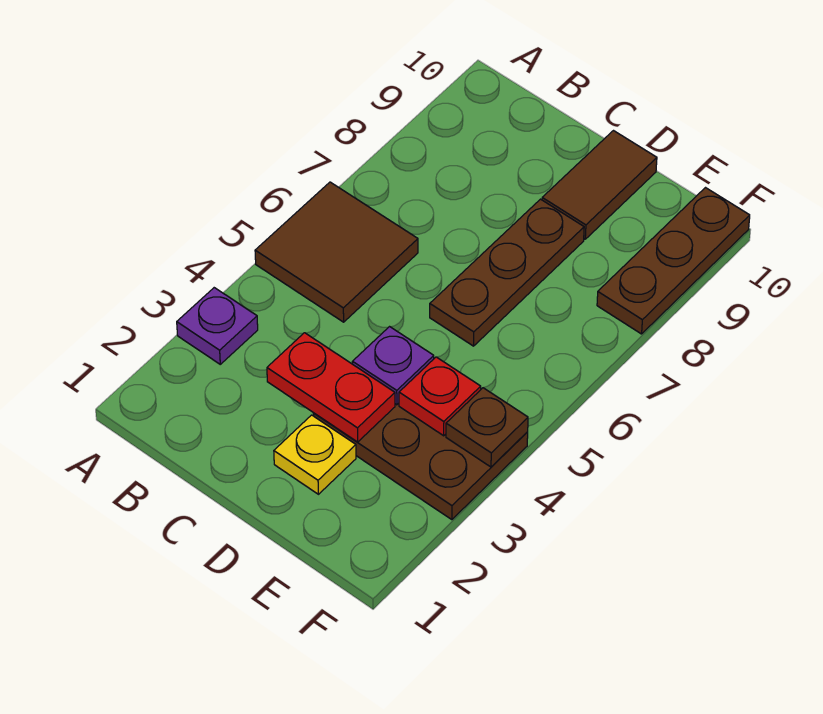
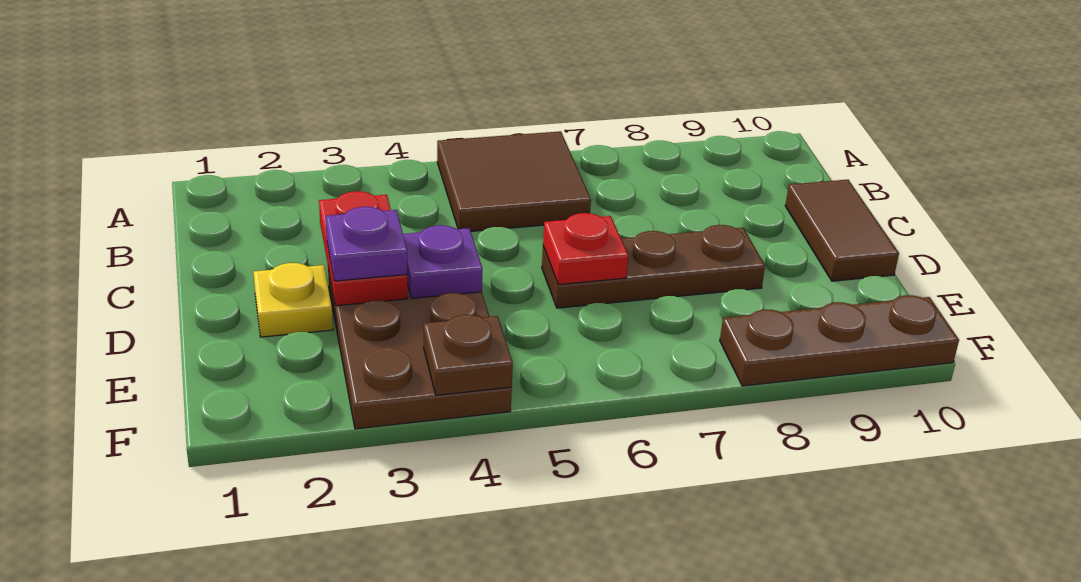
purple plate A3 level 1 -> purple plate D3 level 3
brown tile D9:D10 level 1 -> brown tile C10:D10 level 1
red plate E4 level 2 -> red plate D6 level 2

